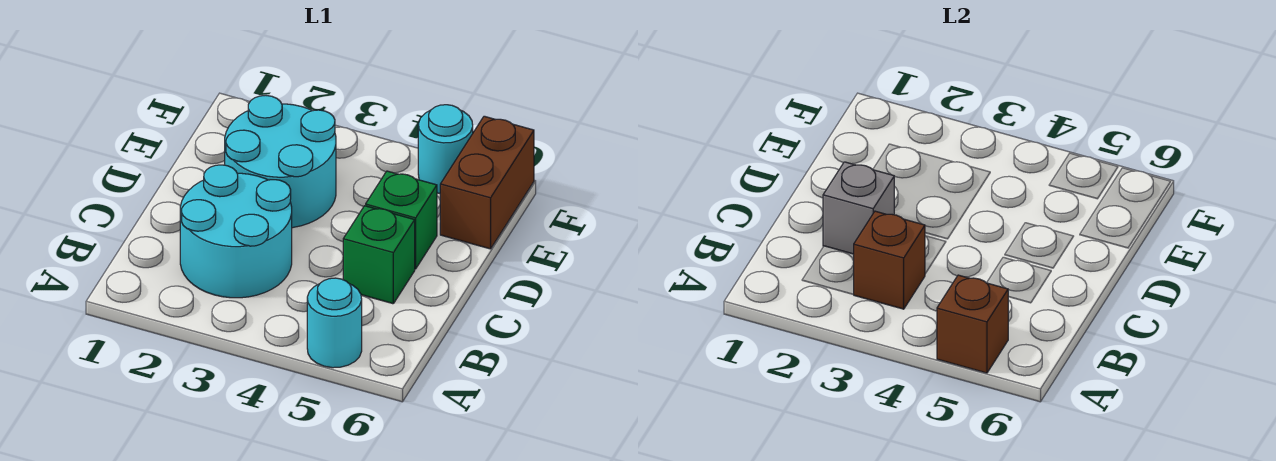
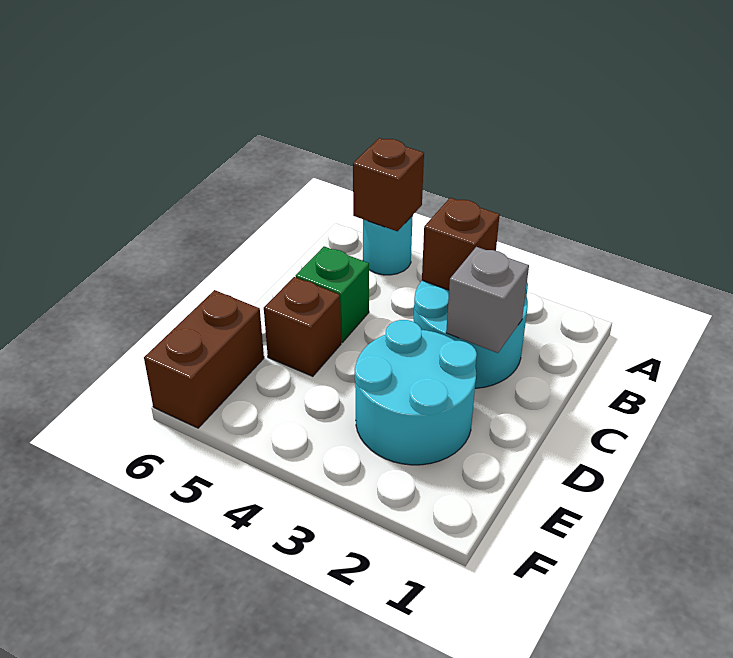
green brick D5 level 1 -> brown brick D5 level 1
cyan round brick F5 level 1 -> none

